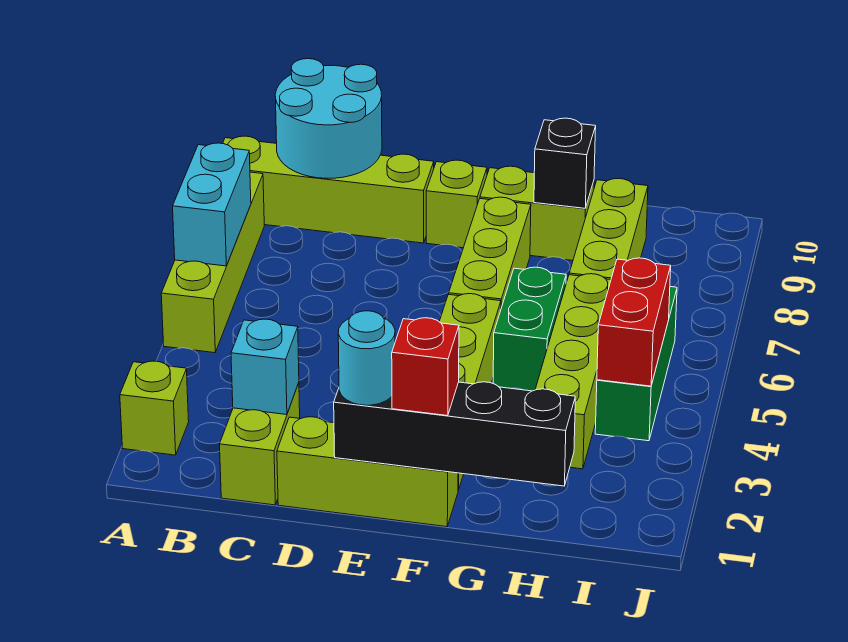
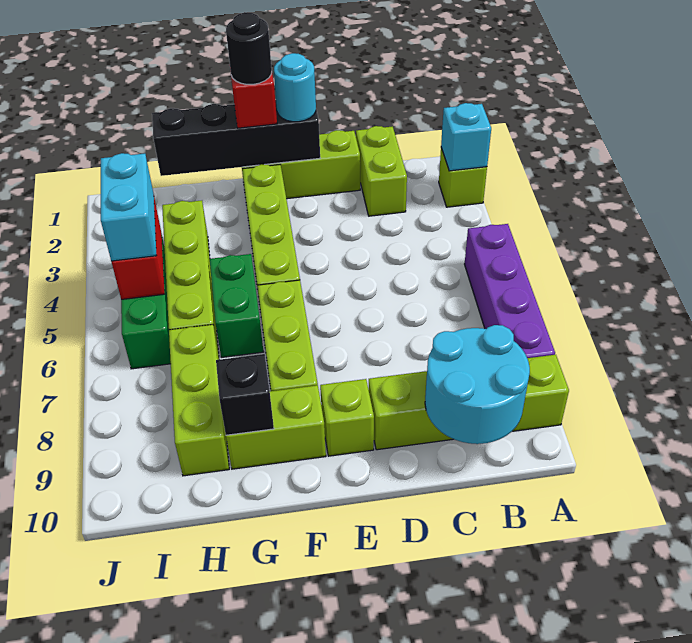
lime brick A5:A8 level 1 -> purple brick A5:A8 level 1
cyan brick A6:A7 level 2 -> cyan brick I4:I5 level 3
cyan brick C2 level 2 -> cyan brick A2 level 2
none -> black round brick F1 level 4

